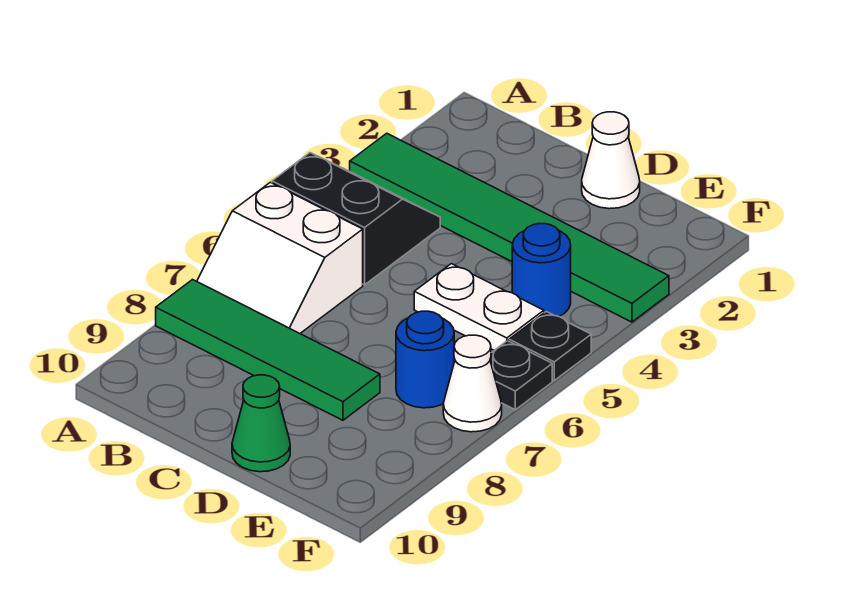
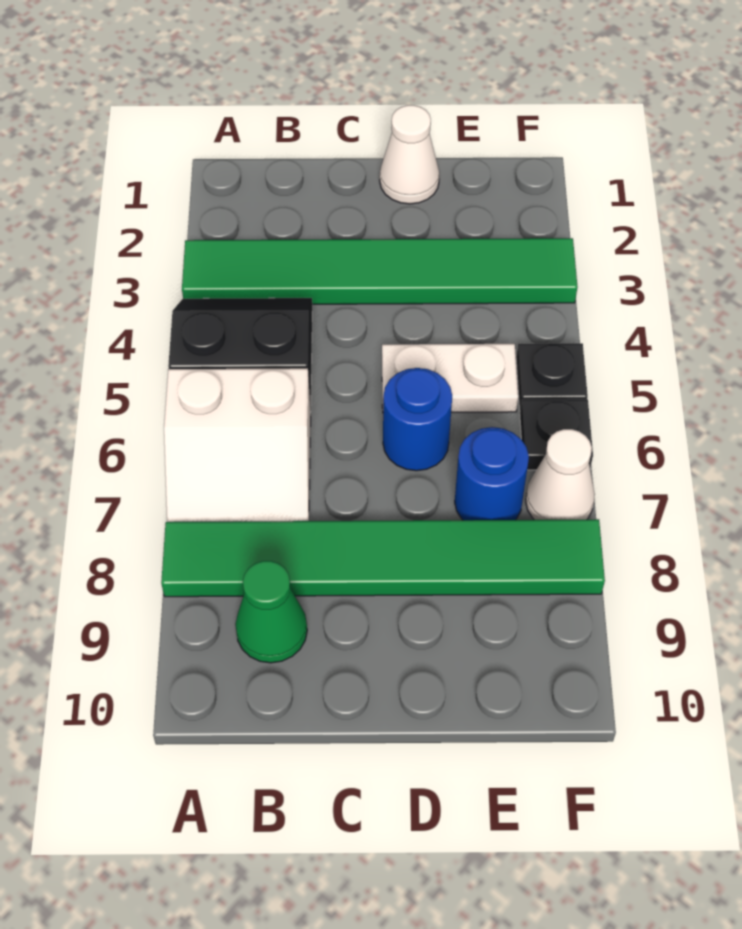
green tile A8:D8 level 1 -> green tile A8:F8 level 1
green cone D10 level 1 -> green cone B9 level 1
blue round brick E4 level 1 -> blue round brick D6 level 1

